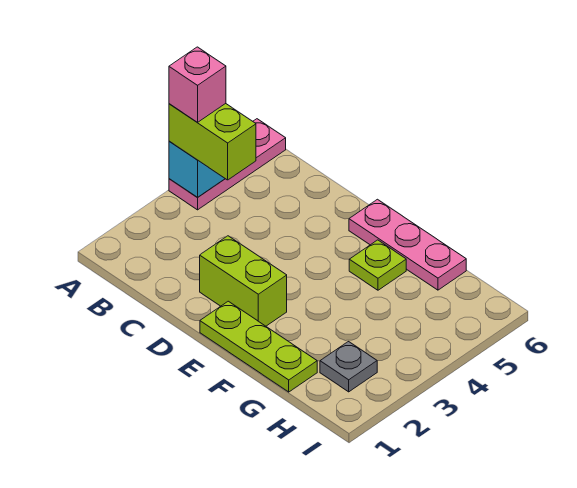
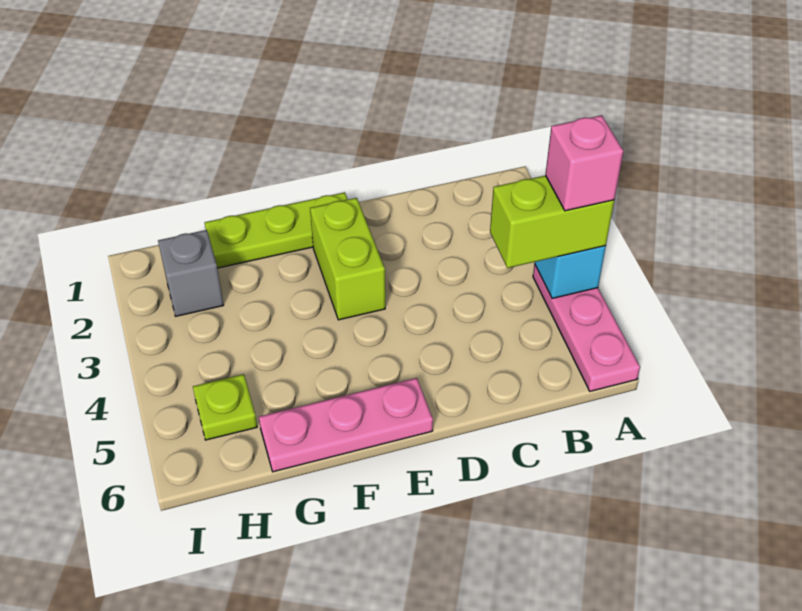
lime brick D2:E2 level 1 -> lime brick E2:E3 level 1
lime plate F5 level 1 -> lime plate H5 level 1
grey plate H2 level 1 -> grey brick H2 level 1

